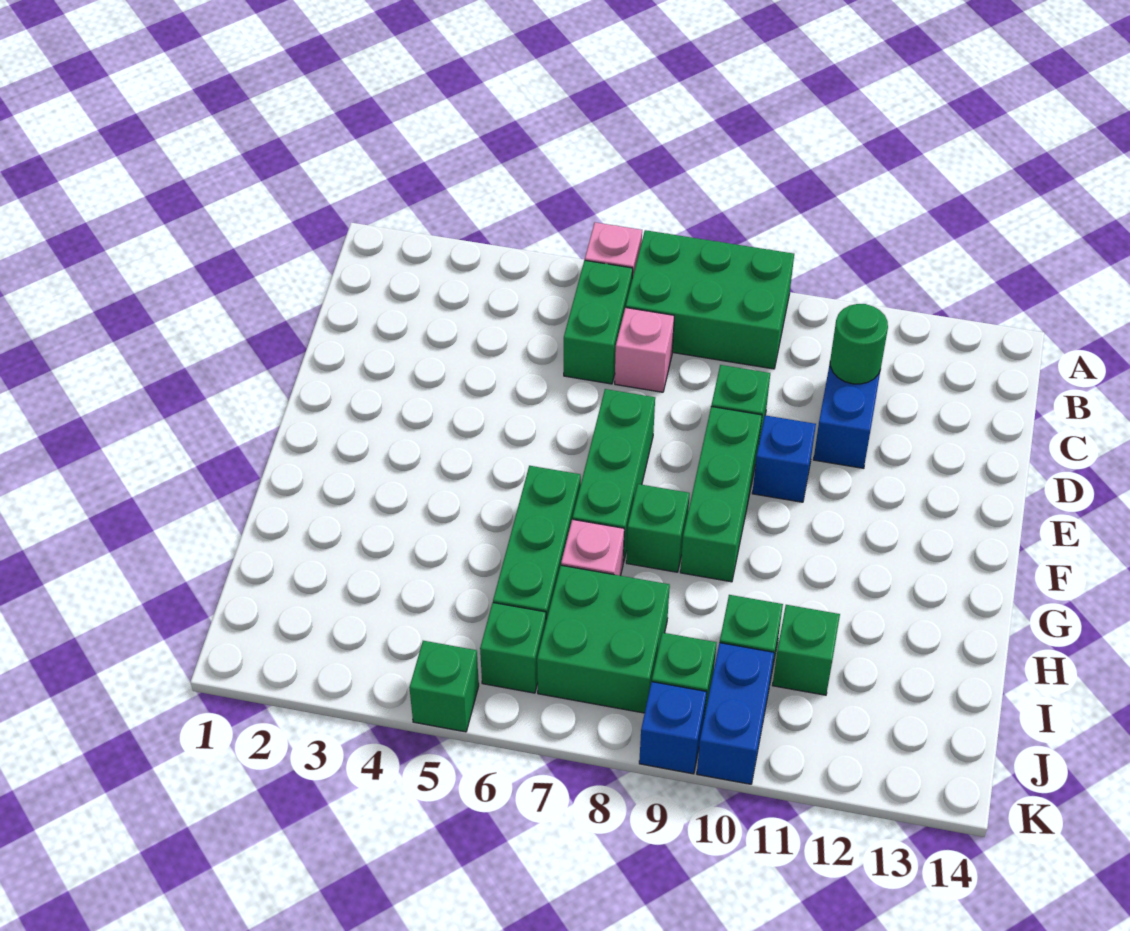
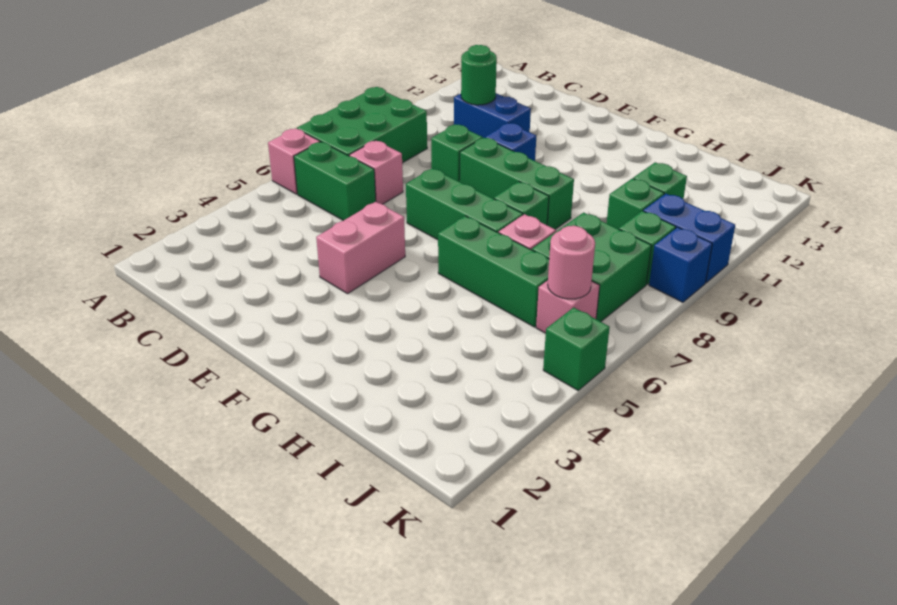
none -> pink brick E4:E5 level 1
green brick J6 level 1 -> pink brick J6 level 1
none -> pink round brick J6 level 2

